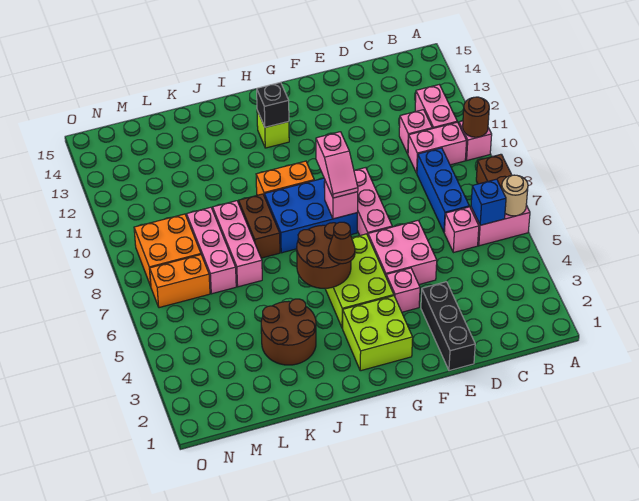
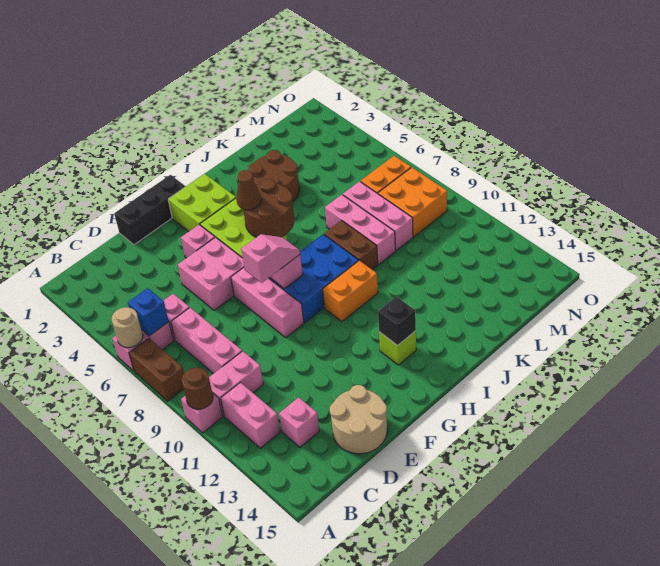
blue brick C7:C9 level 1 -> pink brick C7:C9 level 1
pink brick C11 level 1 -> pink brick C13 level 1
none -> tan round brick D14:E15 level 1
black brick E1:E3 level 1 -> black brick E1:G1 level 1
pink slope G8:G9 level 3 top 9 -> pink slope F8:G8 level 3 top F

